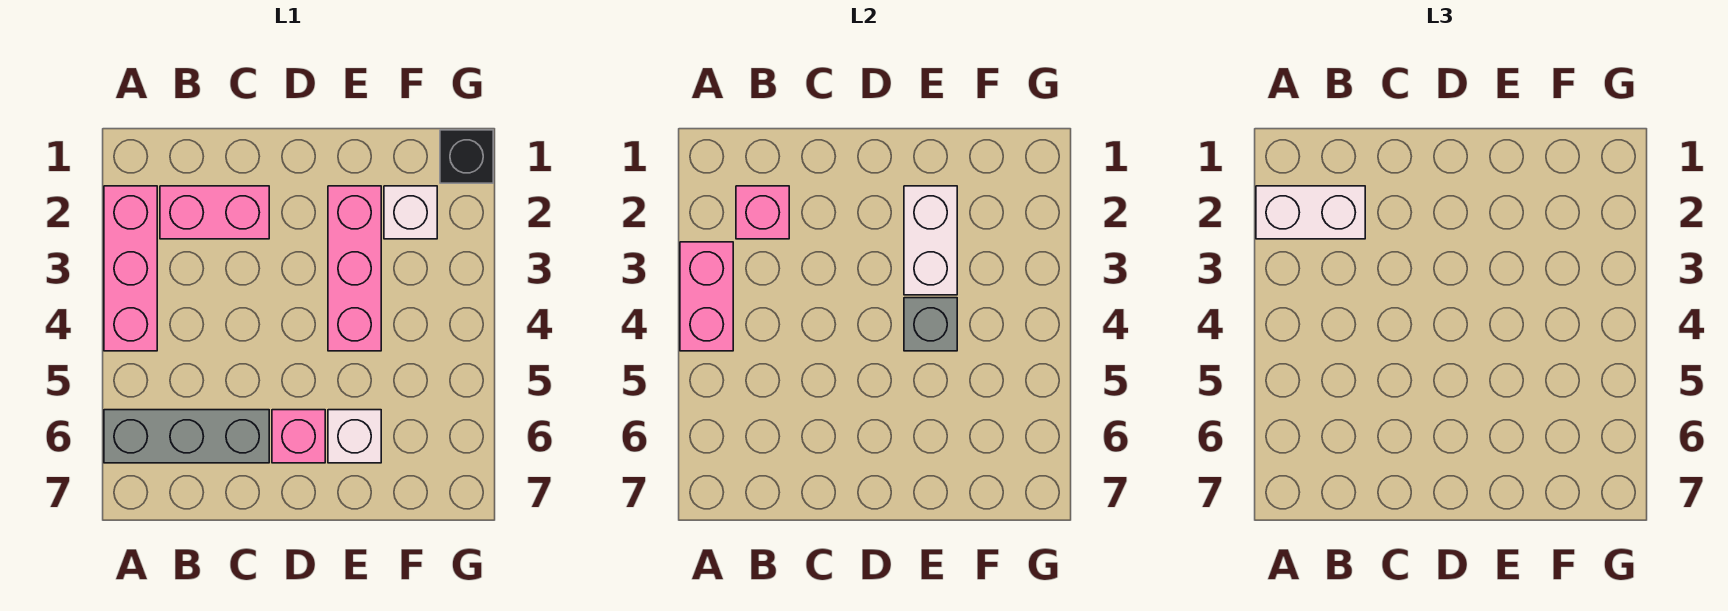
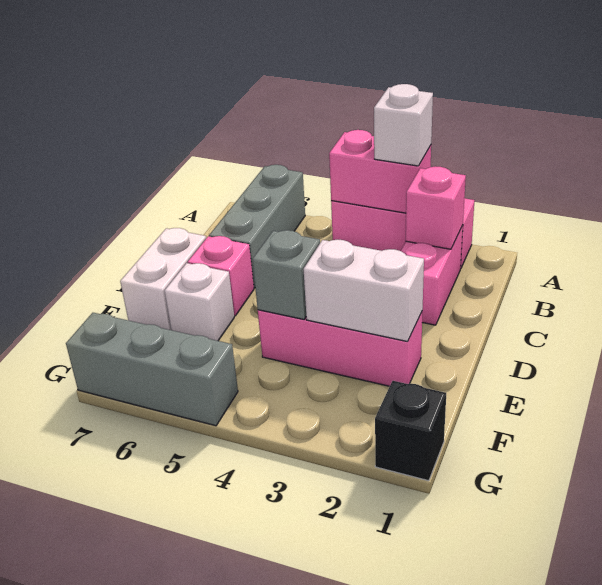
white brick A2:B2 level 3 -> white brick D7:E7 level 1
white brick F2 level 1 -> white brick A3 level 3
none -> grey brick G5:G7 level 1

